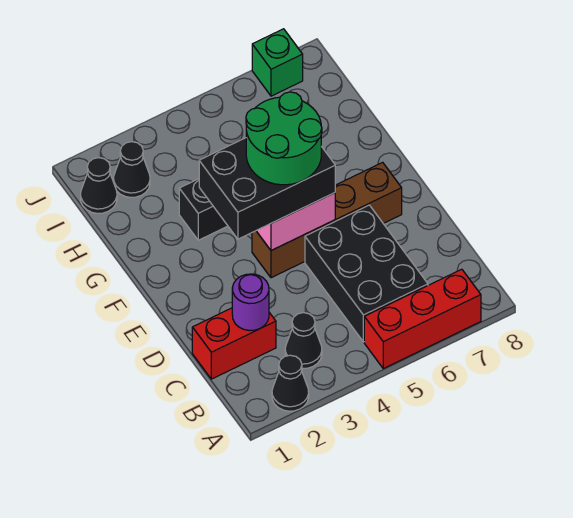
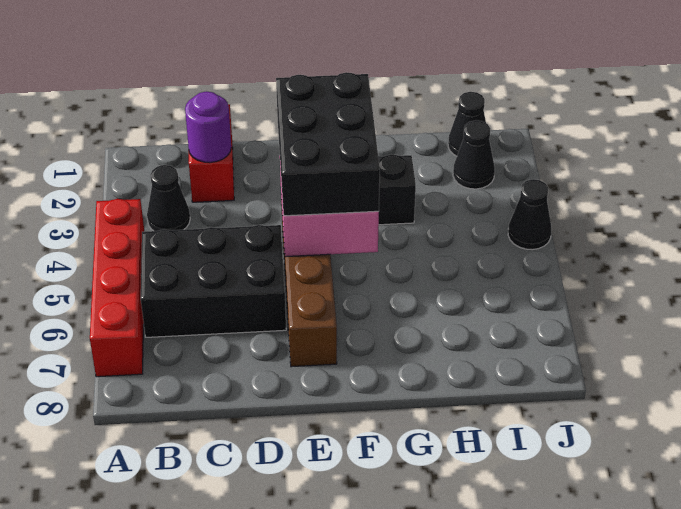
black cone A2 level 1 -> black cone J4 level 1
red brick A5:A7 level 1 -> red brick A4:A7 level 1
green round brick E4:F5 level 4 -> none
green brick J7 level 1 -> none

